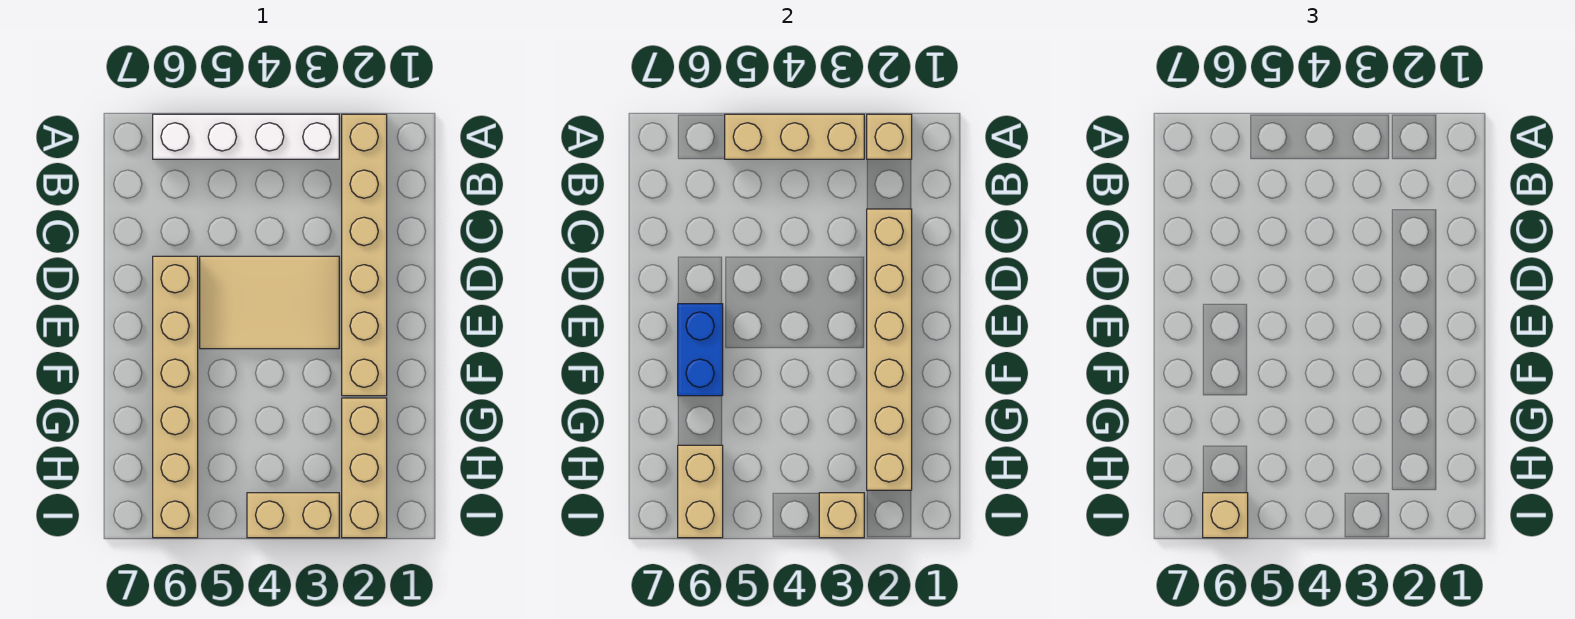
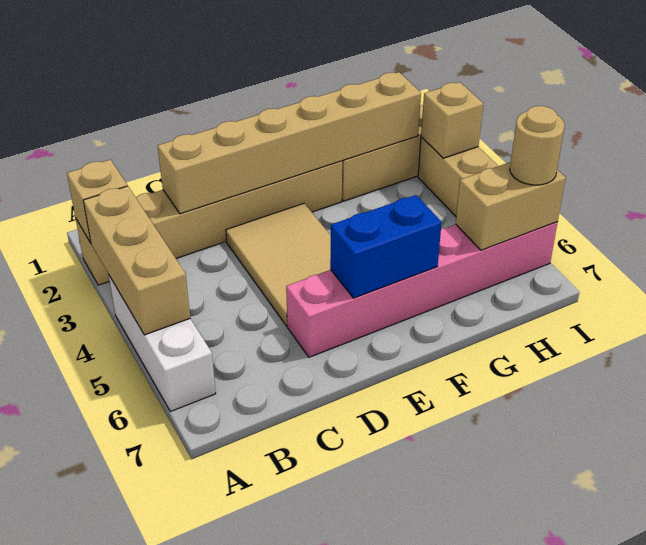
white brick A3:A6 level 1 -> white brick A4:A6 level 1
tan brick D6:I6 level 1 -> pink brick D6:I6 level 1
tan brick I6 level 3 -> tan round brick I6 level 3

